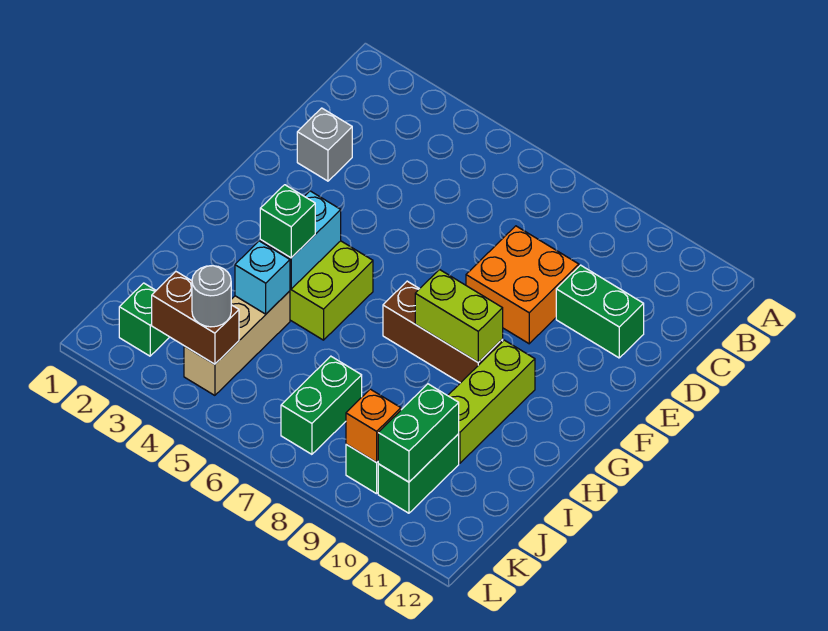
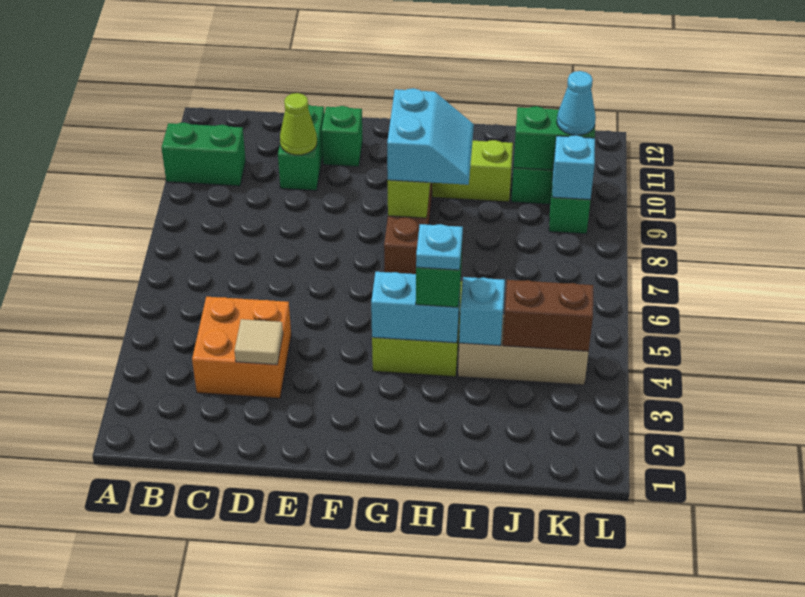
grey brick D2 level 1 -> none
none -> tan tile D3 level 2
orange brick D8:E9 level 1 -> orange brick C3:D4 level 1
none -> lime cone D10 level 2
none -> cyan slope G8:H9 level 3 top G
none -> cyan plate H4 level 4
green brick J7:K7 level 1 -> green brick A10:B10 level 1
green brick K2 level 1 -> green brick E11 level 1
brown brick K3:K4 level 2 -> brown brick J4:K4 level 2
grey round brick K4 level 3 -> none
orange brick K9 level 2 -> cyan brick K9 level 2
none -> cyan cone K10 level 3

